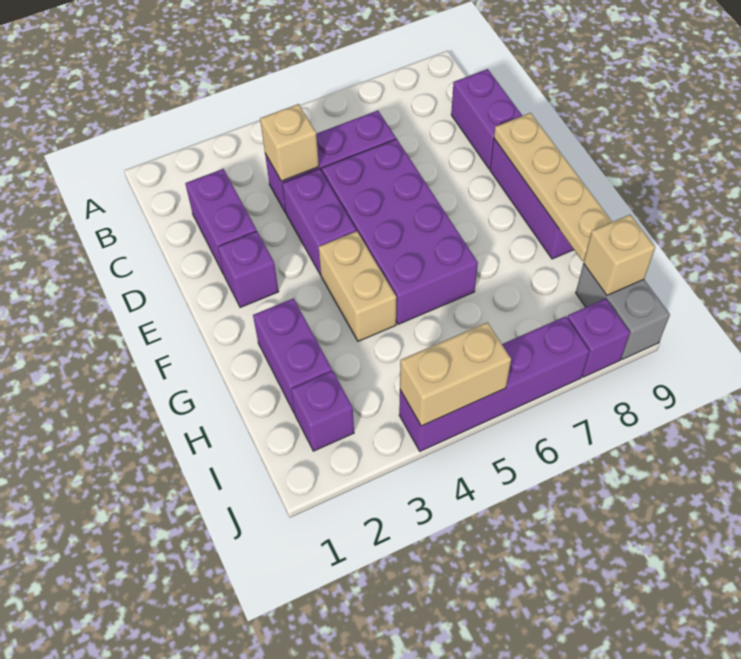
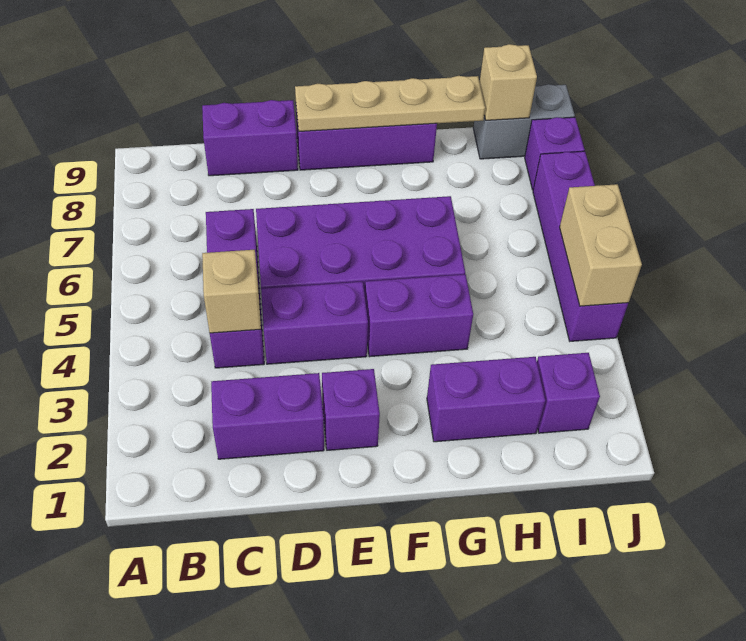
tan brick F4:G4 level 1 -> purple brick F4:G4 level 1

